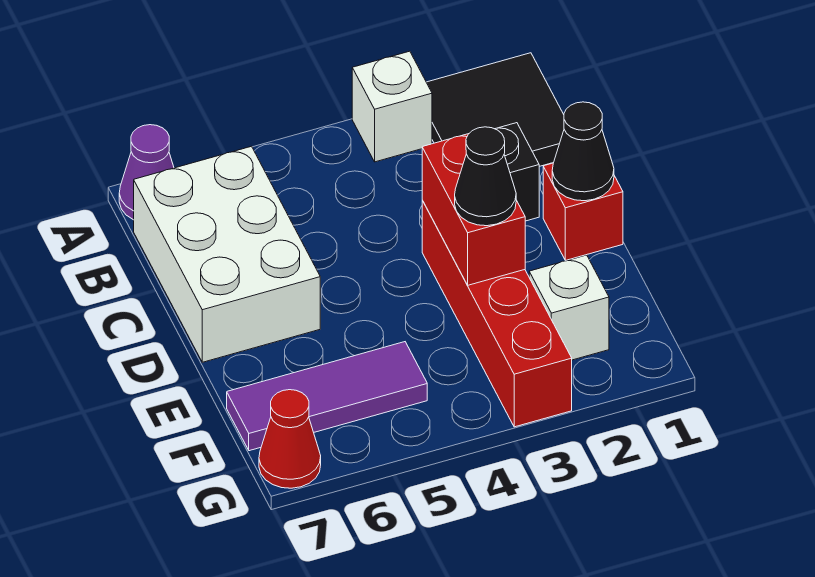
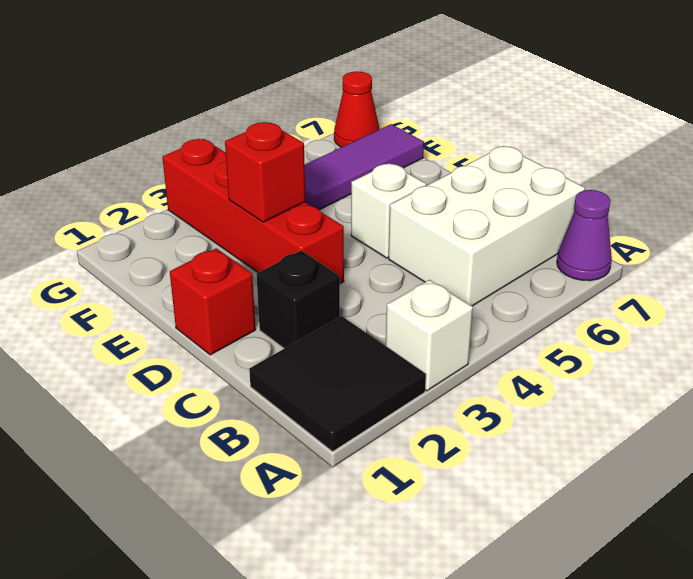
white brick B6:D7 level 1 -> white brick B5:C7 level 1
black cone D1 level 2 -> none
red brick D3:E3 level 2 -> red brick E3 level 2
black cone E3 level 3 -> none
white brick F2 level 1 -> white brick D5 level 1

